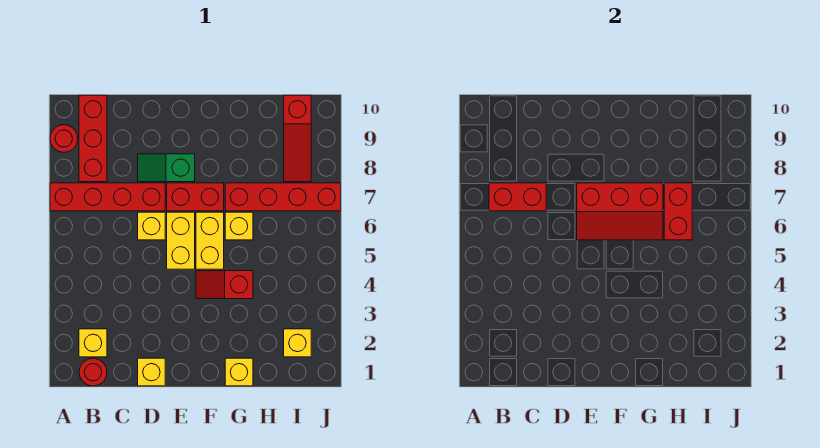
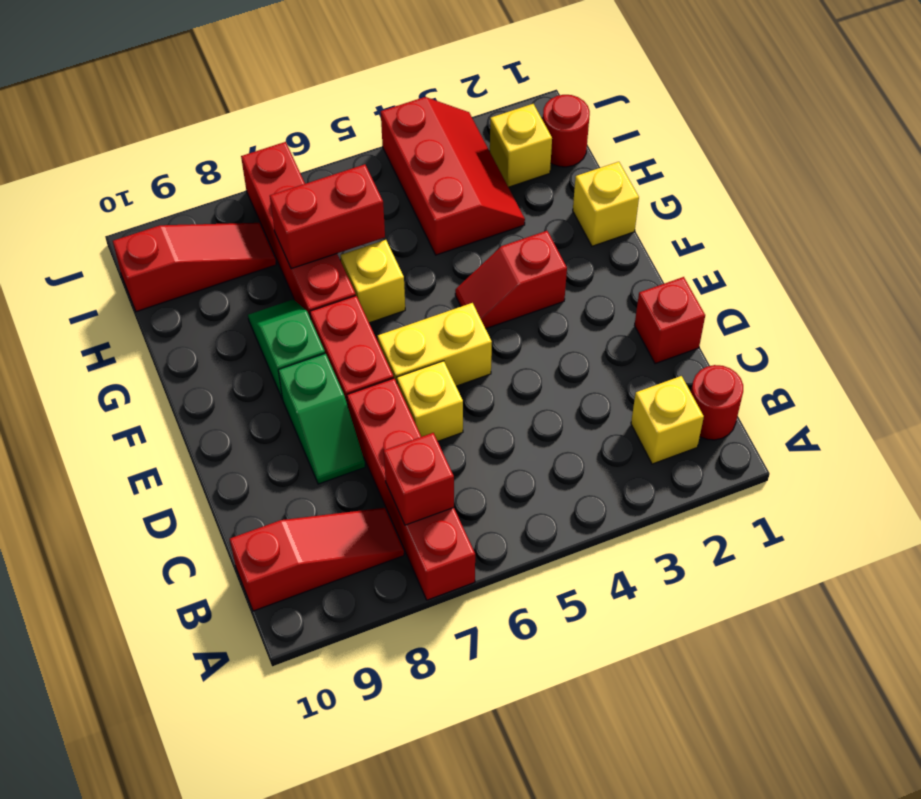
red round brick A9 level 1 -> red round brick I1 level 1
red brick B7:C7 level 2 -> red brick B7 level 2
red brick B8:B10 level 1 -> red slope B8:B10 level 1 top 10
yellow brick D1 level 1 -> red brick D1 level 1
red slope E6:G7 level 2 top 7 -> red slope H3:J4 level 1 top 4
red slope F4:G4 level 1 top G -> red slope F3:F4 level 1 top 3
yellow brick F5:F6 level 1 -> none
none -> green slope F8:G8 level 1 top F

